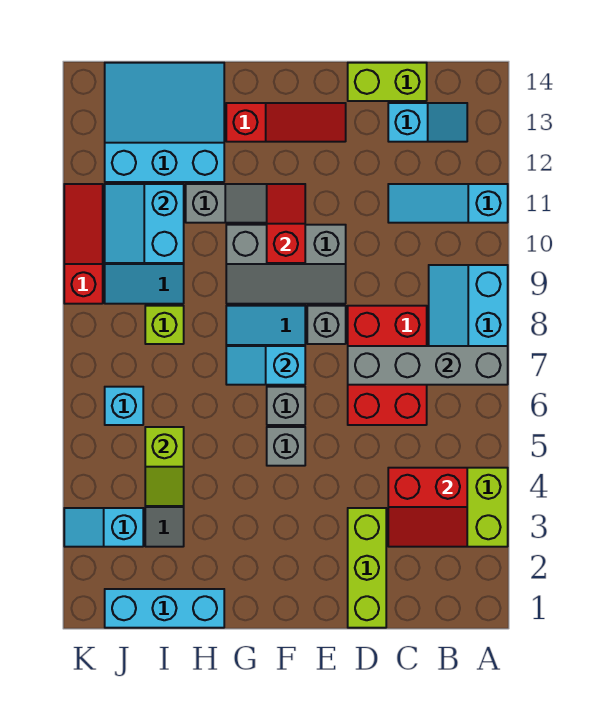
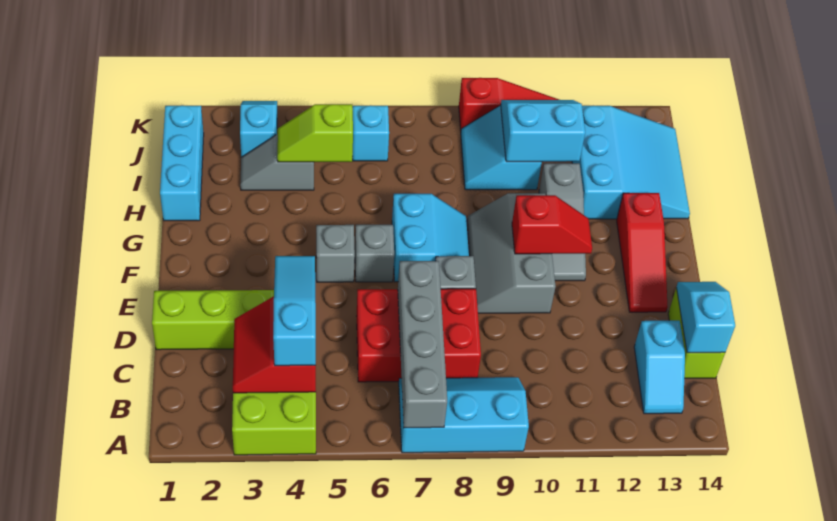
cyan slope A11:C11 level 1 top A -> cyan slope B4:D4 level 3 top B
cyan slope F7:G7 level 2 top F -> cyan slope C14:D14 level 2 top C
lime brick I8 level 1 -> none

